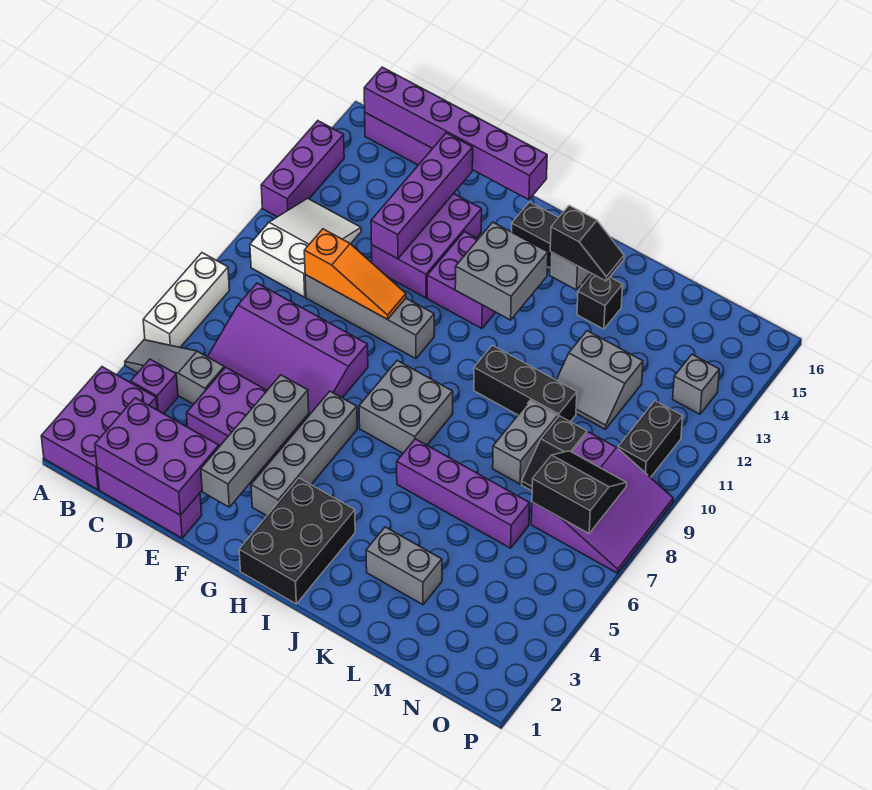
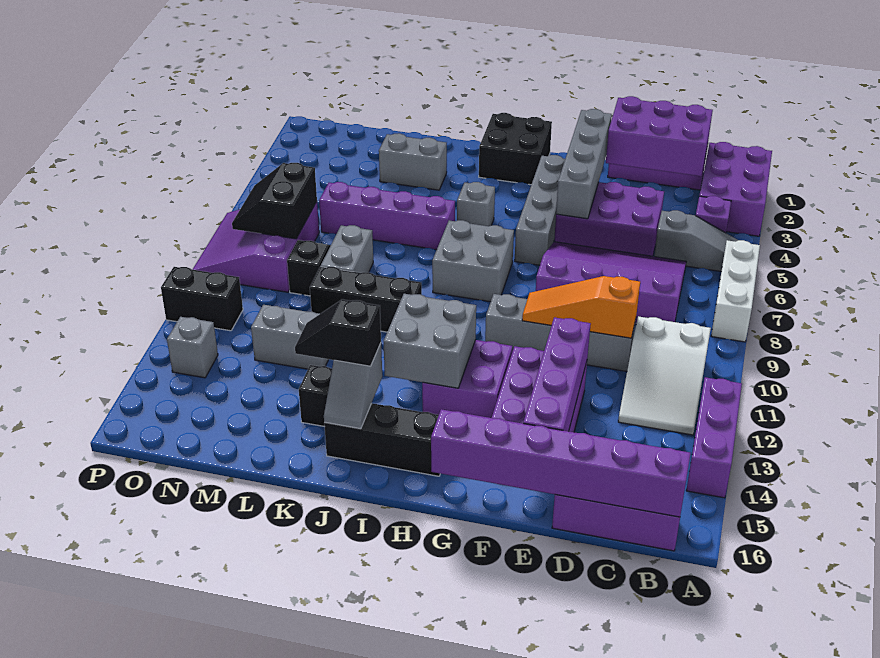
black brick H1:I3 level 1 -> black brick H1:I2 level 1
none -> grey brick I5 level 1
black slope N7:O8 level 2 top 7 -> black slope N7:O8 level 2 top N
black brick O10:O11 level 1 -> black brick O11:P11 level 1

